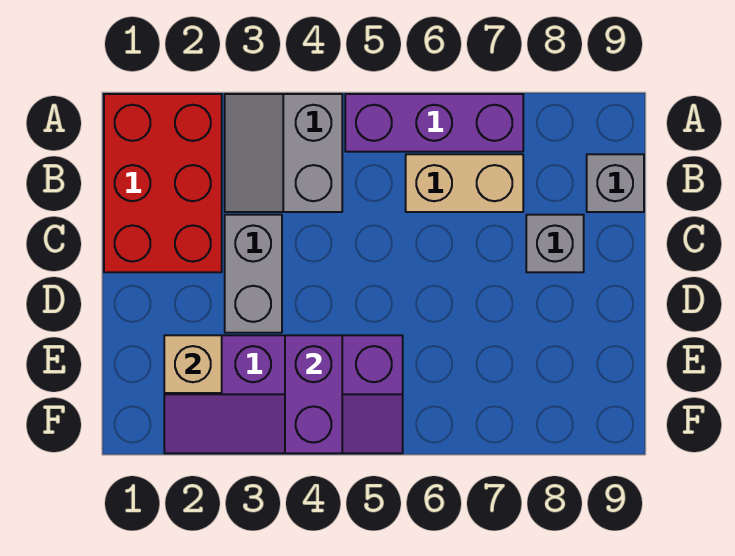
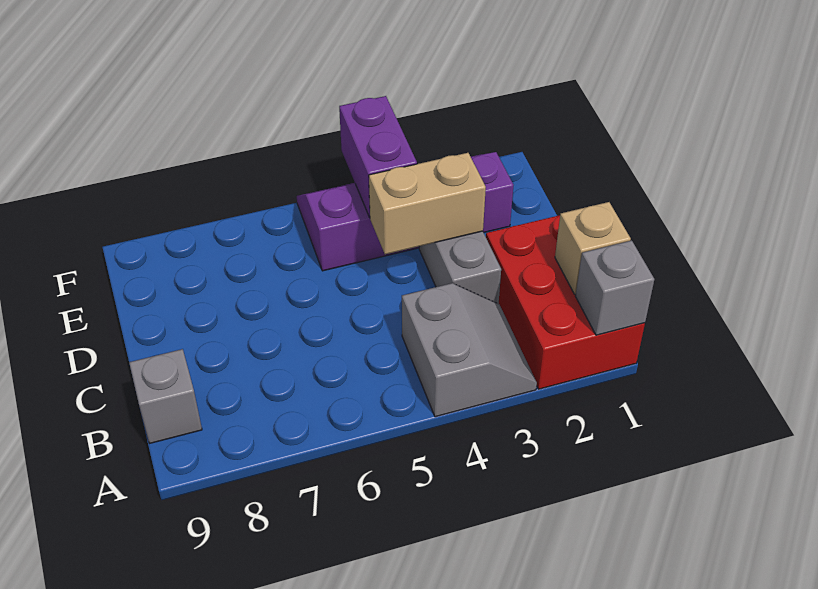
purple brick A5:A7 level 1 -> none
tan brick B6:B7 level 1 -> tan brick D3:D4 level 2
grey brick C8 level 1 -> grey brick A1 level 2
tan brick E2 level 2 -> tan brick B1 level 2

